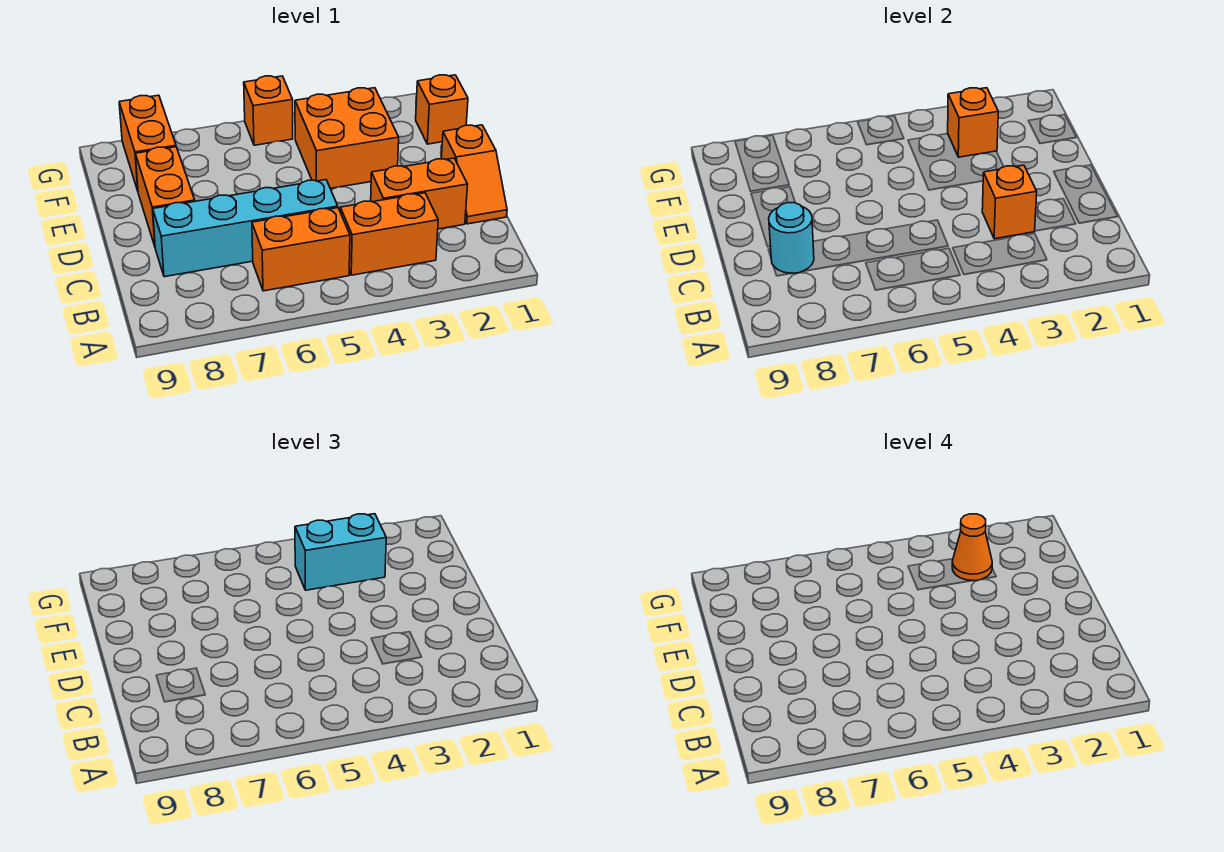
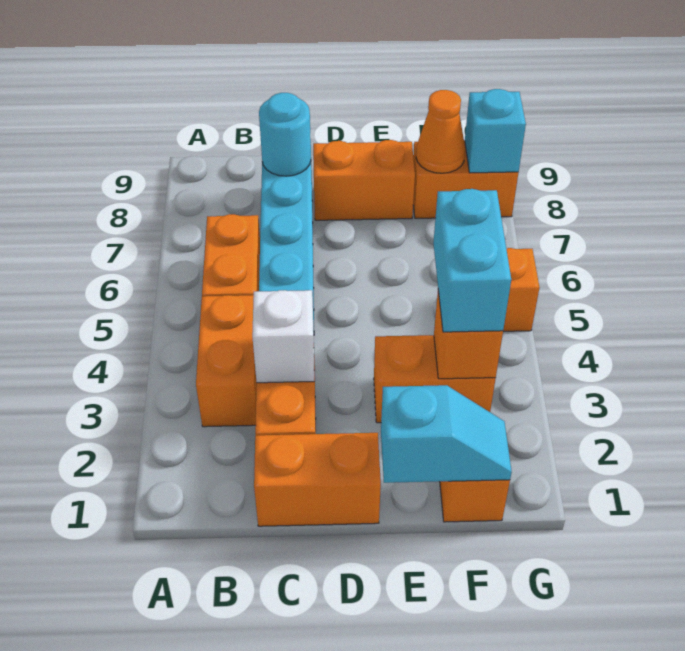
orange slope C1:D1 level 1 top D -> orange brick C1:D1 level 1
orange brick C3 level 2 -> white brick C3 level 2
none -> cyan slope E1:F1 level 2 top E
orange brick E3:F4 level 1 -> orange brick E3:F3 level 1
orange cone F3 level 4 -> orange cone F8 level 2
none -> cyan brick G8 level 2

